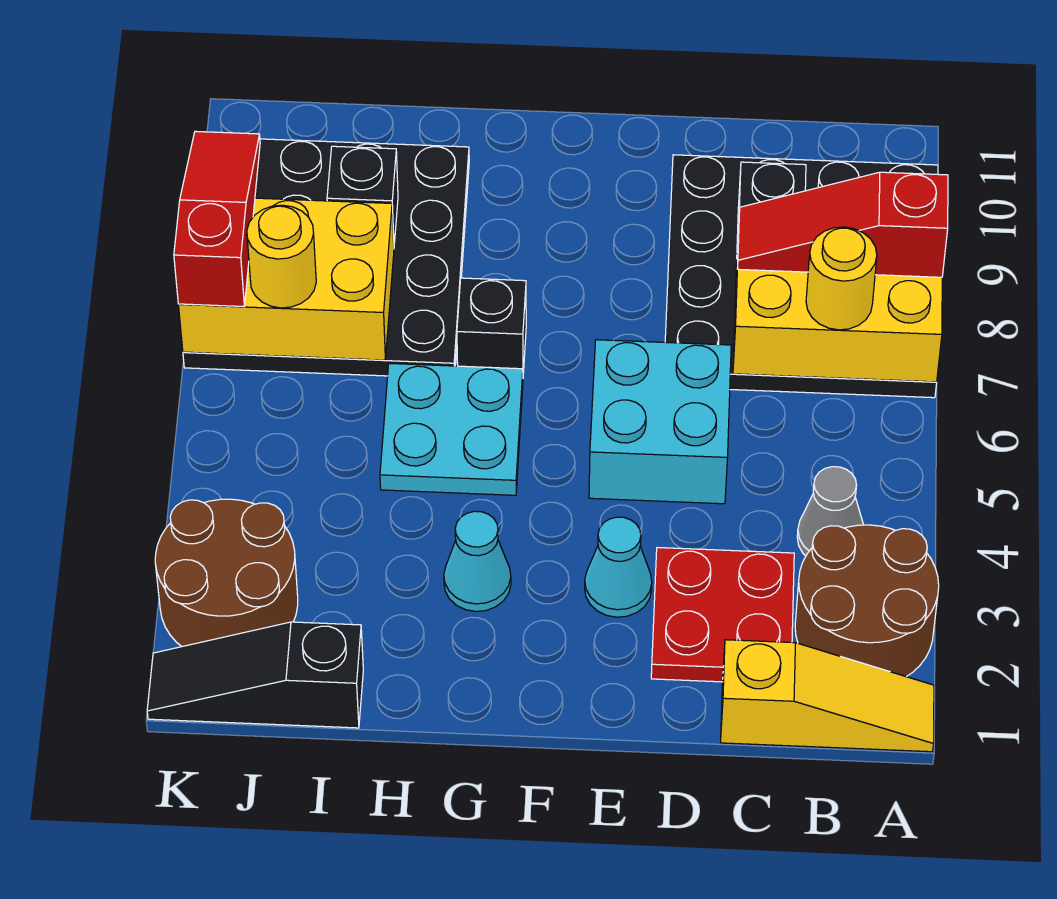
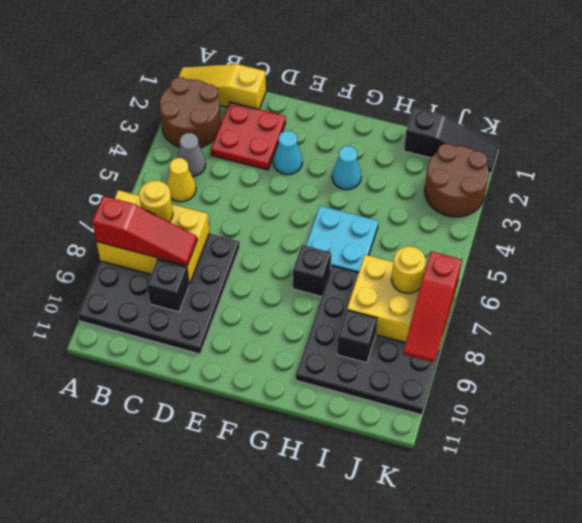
none -> yellow cone B5 level 1
cyan brick D5:E6 level 1 -> none

